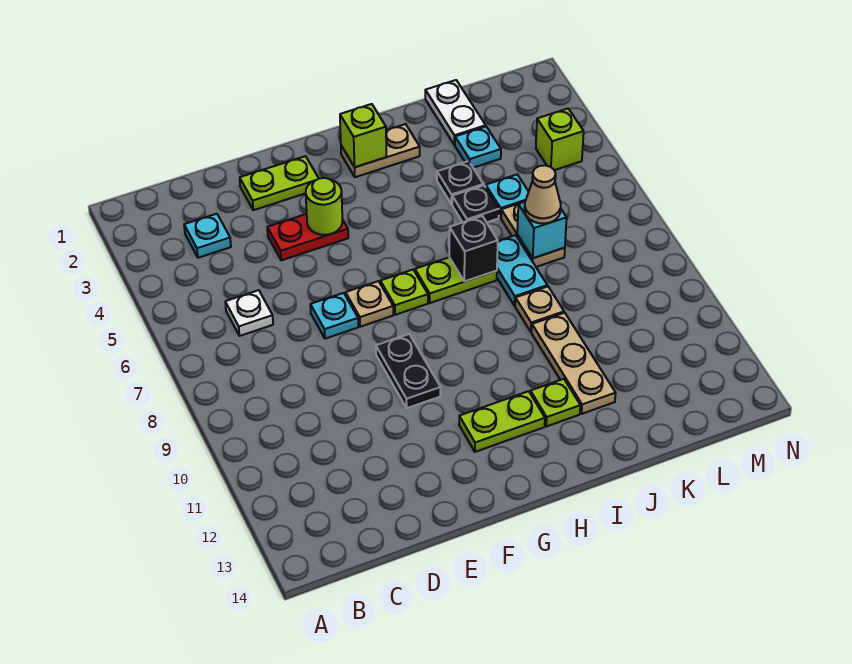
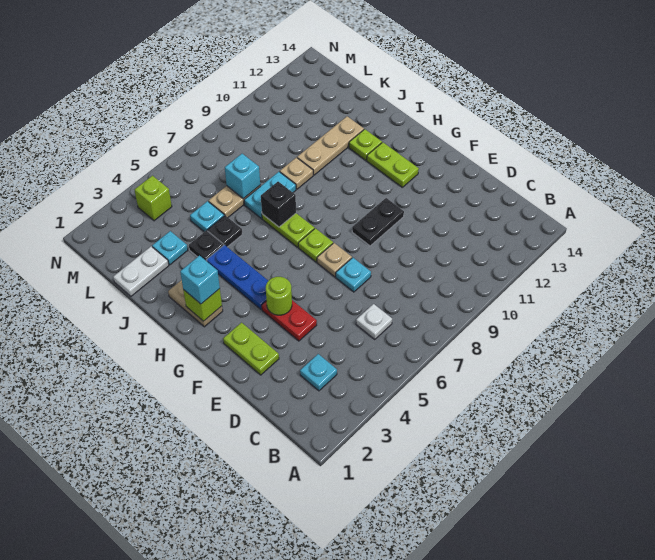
none -> blue plate G4:I4 level 1
none -> cyan brick H2 level 3
tan cone K7 level 3 -> none

